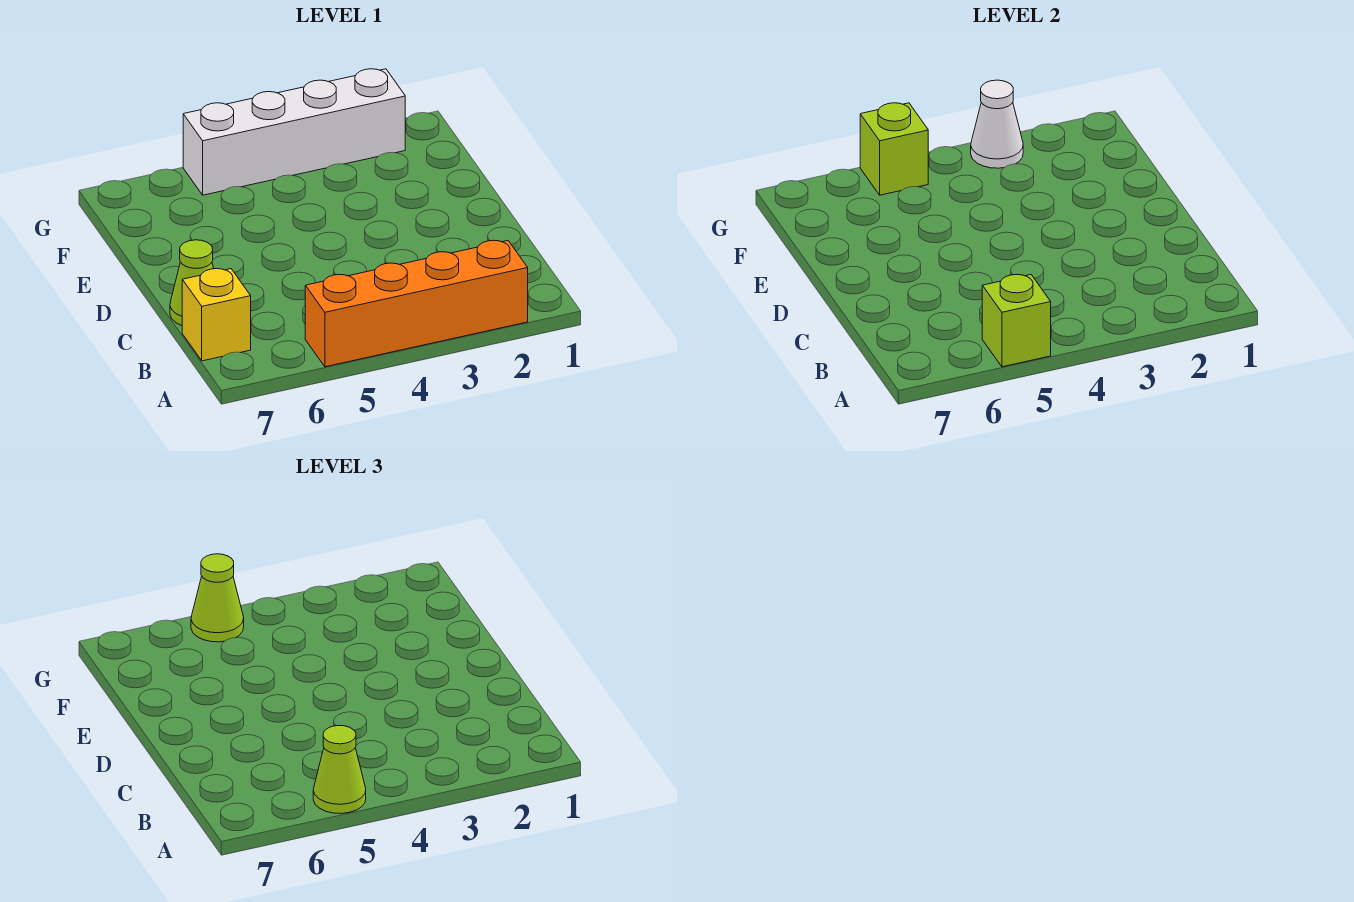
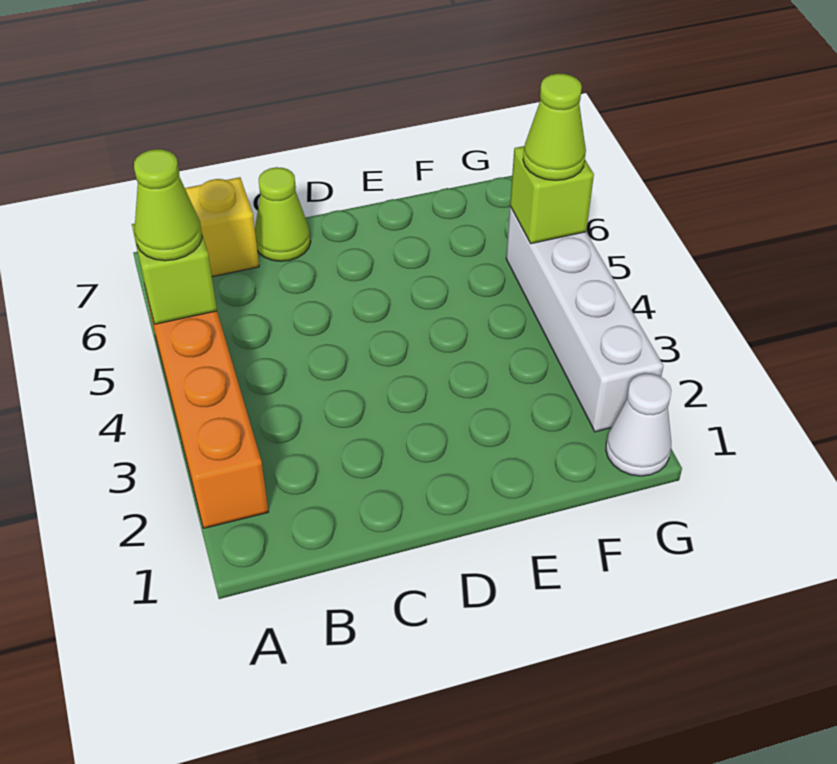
white cone G3 level 2 -> white cone G1 level 1

